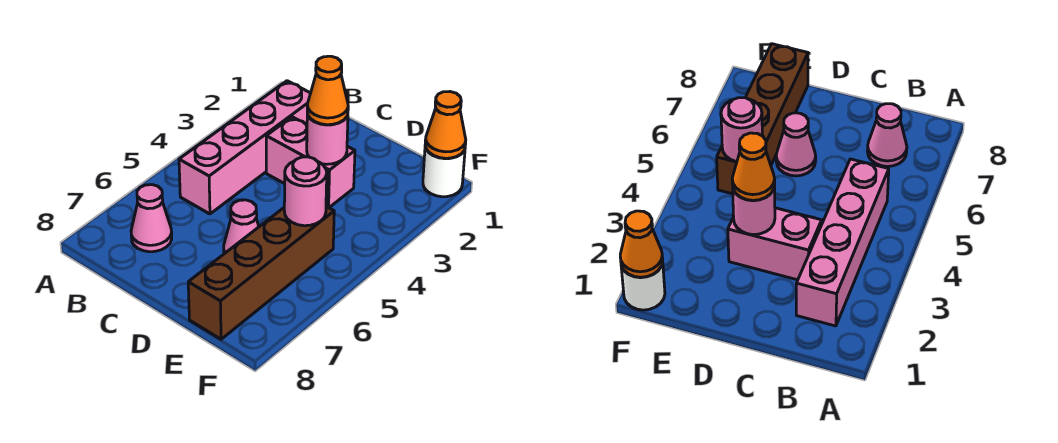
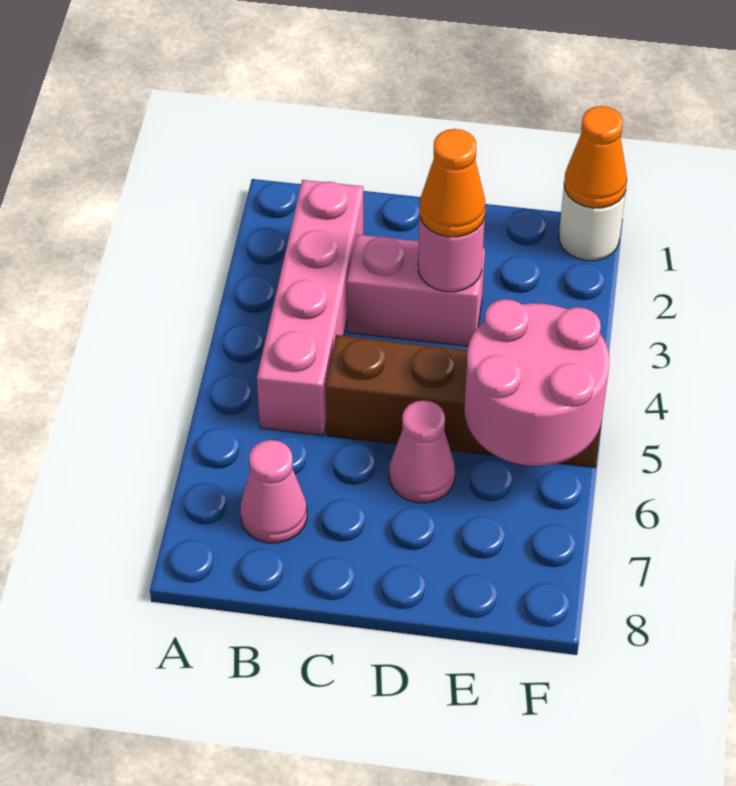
brown brick E5:E8 level 1 -> brown brick C5:F5 level 1
pink round brick E5 level 2 -> pink round brick E5:F6 level 2

